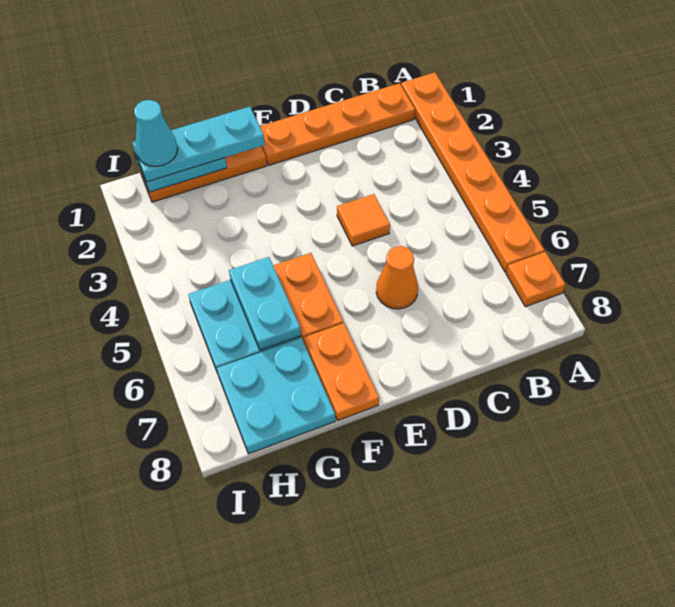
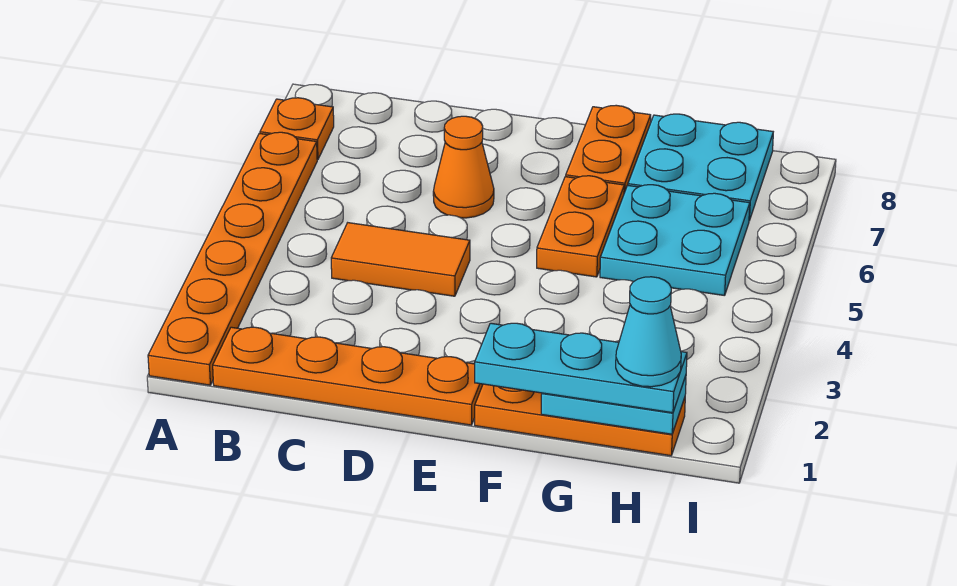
orange tile D4 level 1 -> orange tile C4:D4 level 1
cyan plate G5:G6 level 2 -> none

